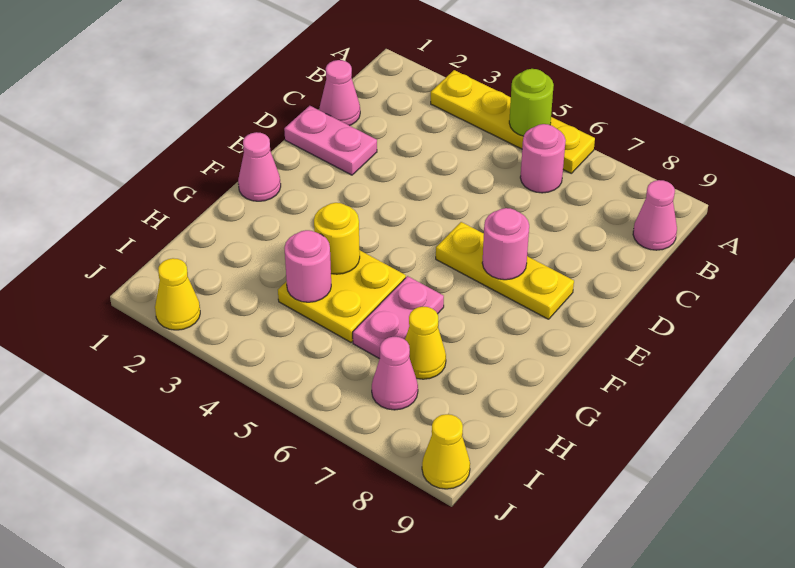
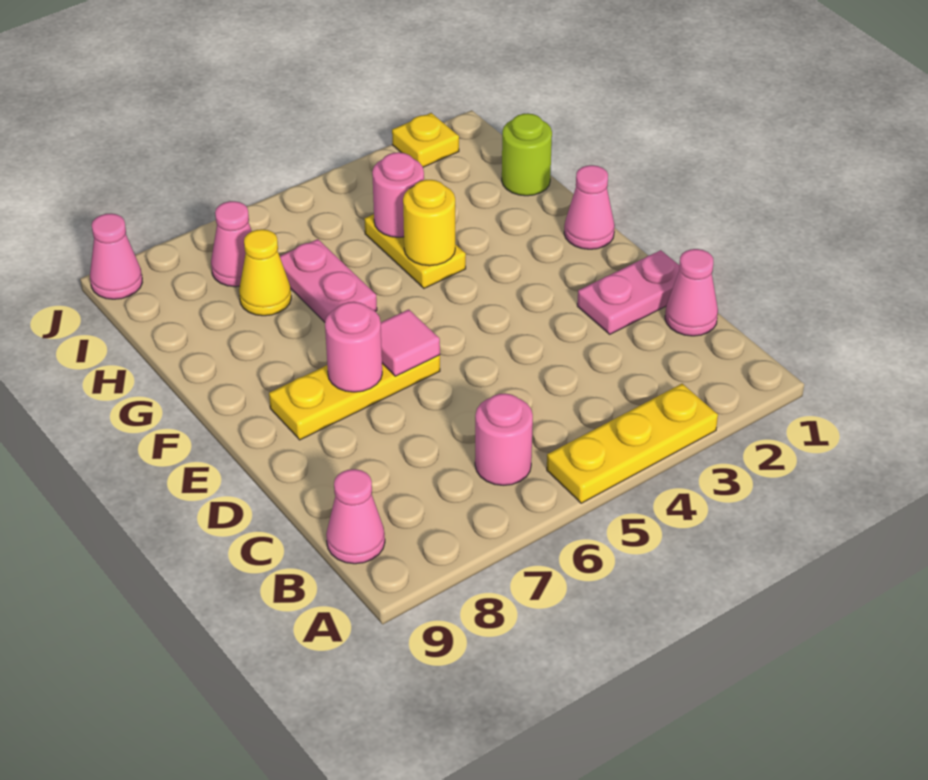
yellow plate A3:A6 level 1 -> yellow plate A3:A5 level 1
lime round brick A5 level 2 -> lime round brick H1 level 1
none -> pink tile E6 level 2
yellow plate G4:H5 level 1 -> yellow plate G4:H4 level 1
yellow cone J2 level 1 -> yellow plate J2 level 1
yellow cone J9 level 1 -> pink cone J9 level 1

